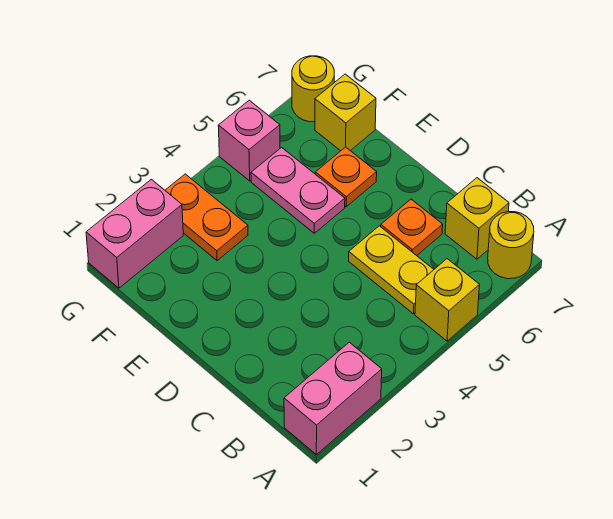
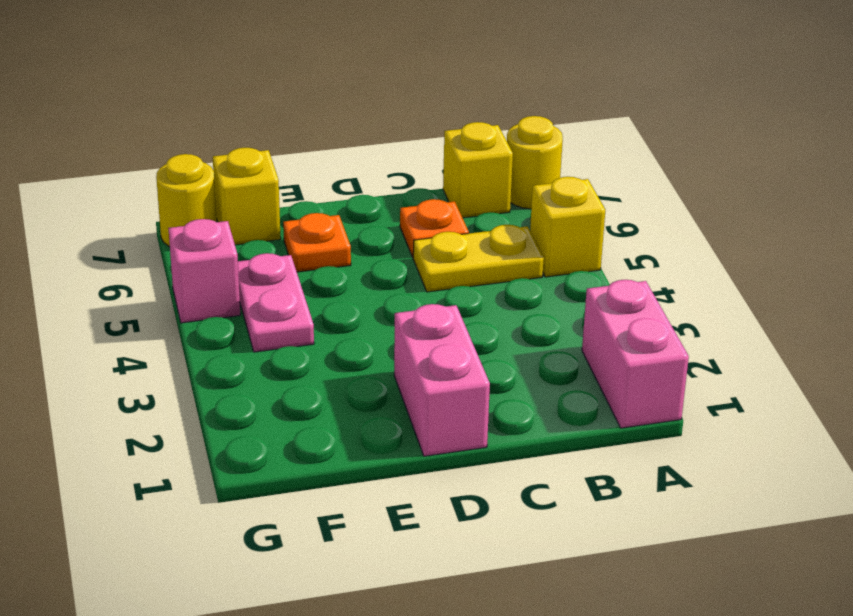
pink plate E5:F5 level 1 -> pink plate F4:F5 level 1
orange plate F3:G3 level 1 -> none
pink brick G1:G2 level 1 -> pink brick D1:D2 level 1

